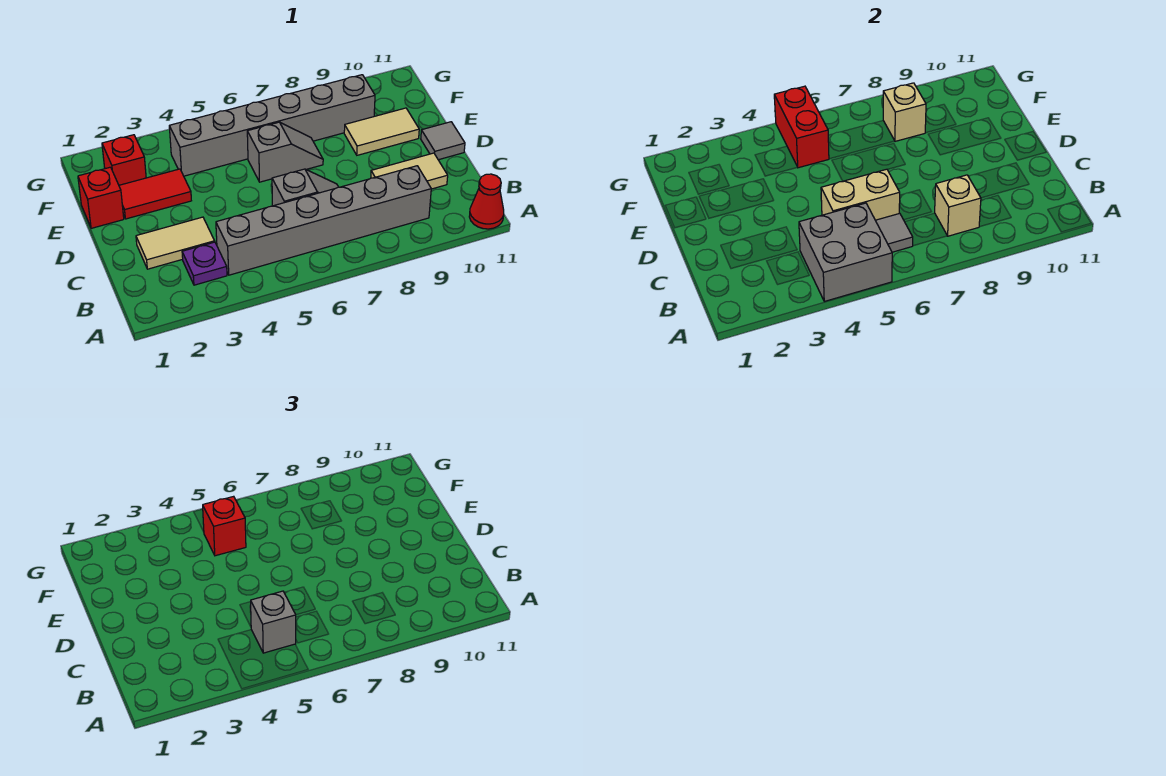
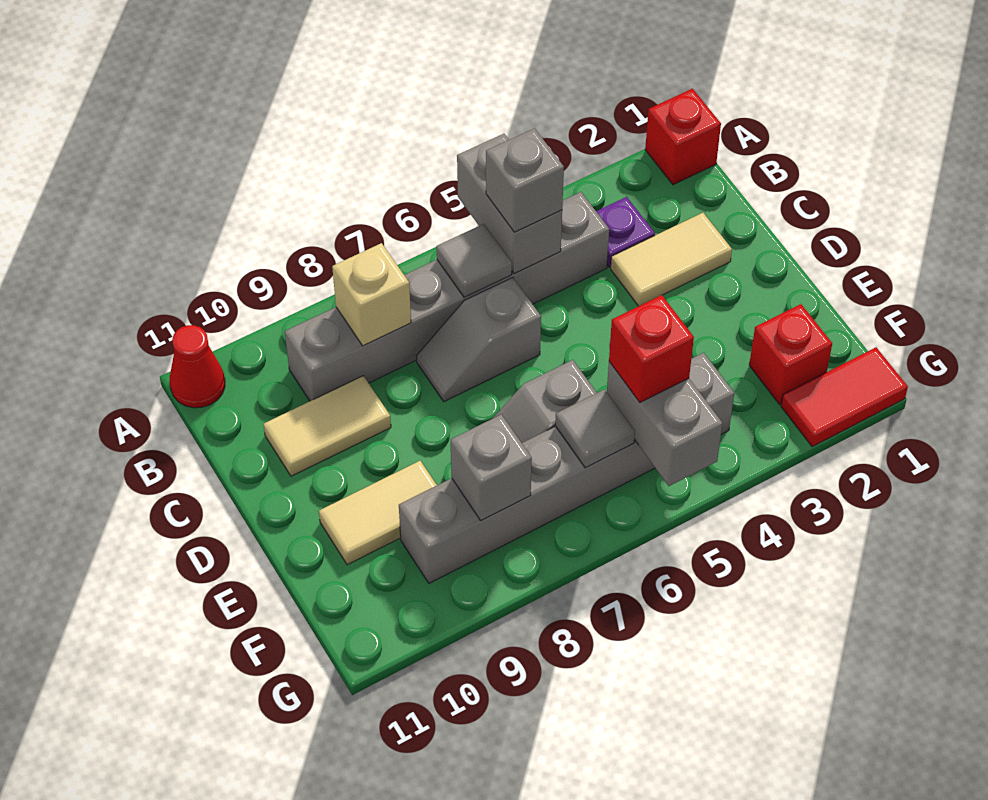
grey brick A4:B5 level 2 -> grey brick A5:B5 level 2
tan brick C5:C6 level 2 -> none
grey tile D11 level 1 -> grey tile F6 level 2
red brick E1 level 1 -> red brick A1 level 1
red tile E2:E3 level 1 -> red tile G1:G2 level 1
red brick F5:G5 level 2 -> grey brick F5:G5 level 2
tan brick F8 level 2 -> grey brick F8 level 2

